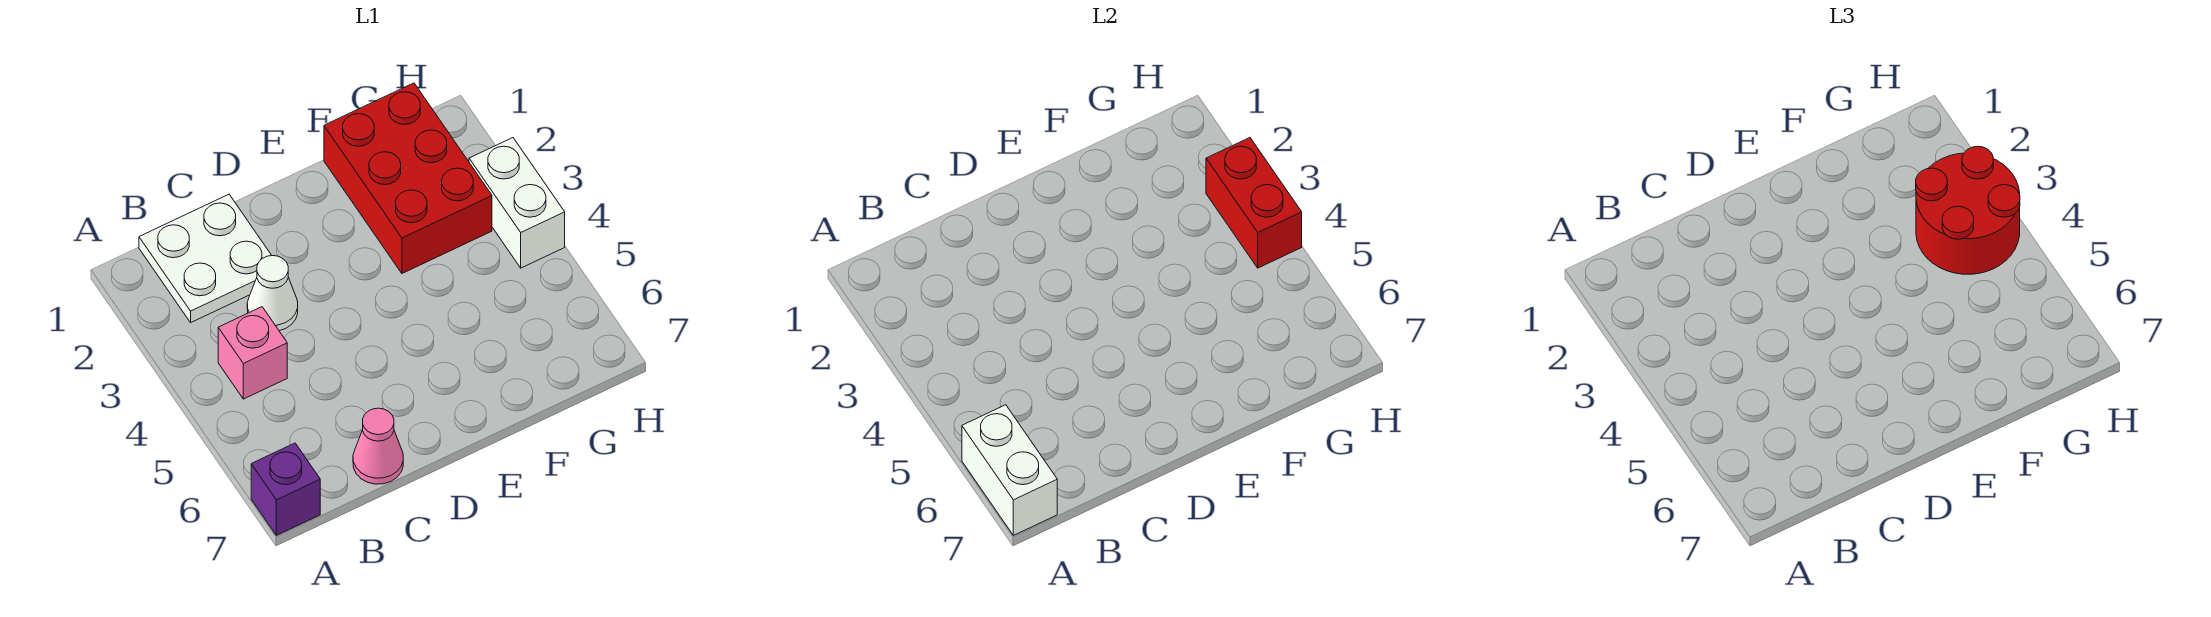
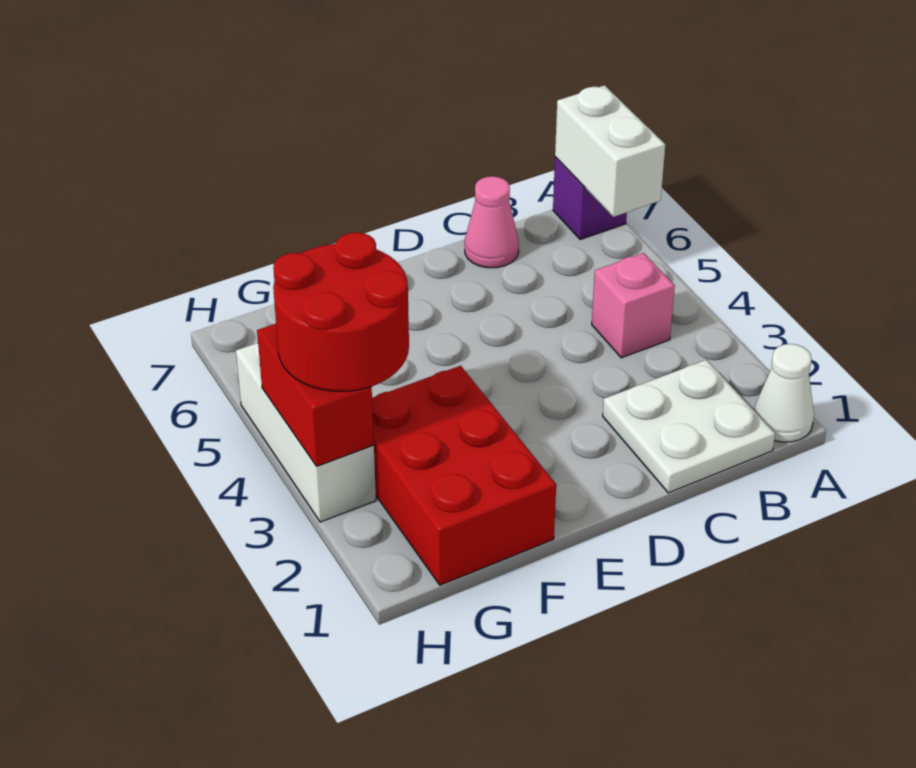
white cone C3 level 1 -> white cone A1 level 1
white brick H3:H4 level 1 -> white brick H3:H5 level 1

